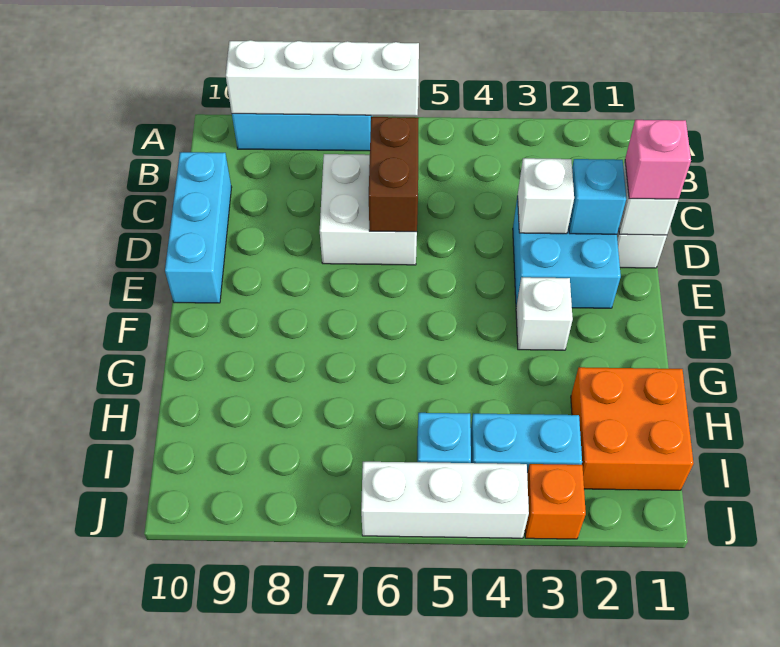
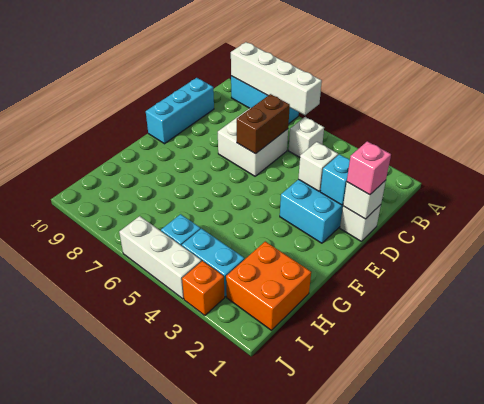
white brick F3 level 1 -> white brick B5 level 1

